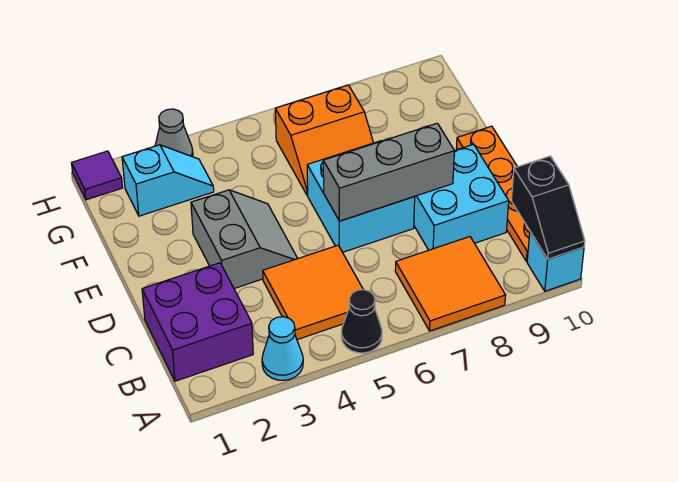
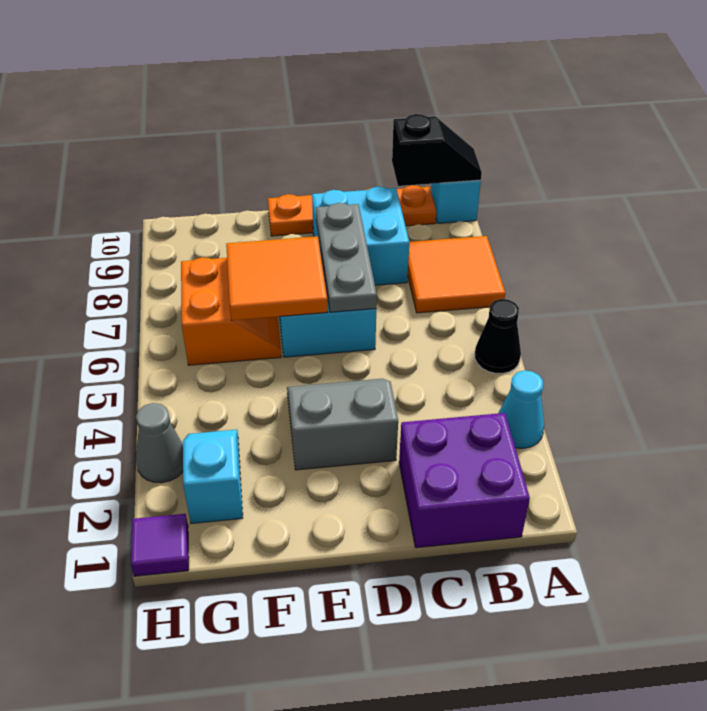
orange tile B4:C5 level 1 -> orange tile E6:F7 level 2
grey brick D6:D8 level 2 -> grey plate D6:D8 level 2

